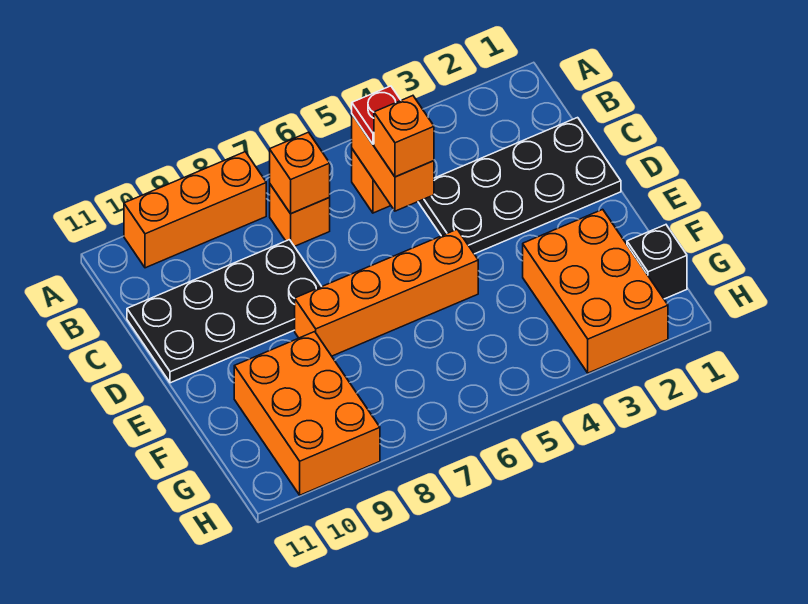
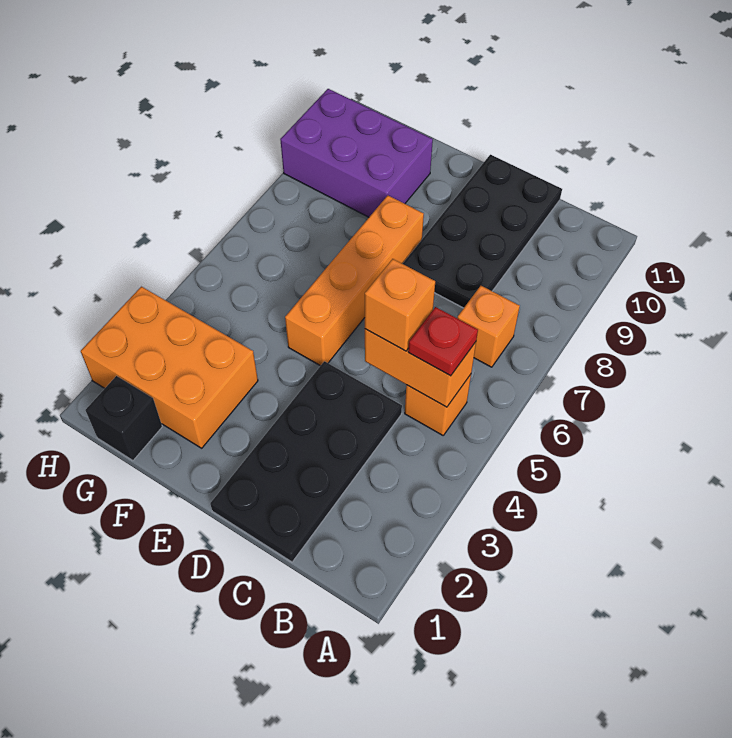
orange brick A8:A10 level 1 -> none
orange brick B7 level 2 -> none
orange brick F9:H10 level 1 -> purple brick F9:H10 level 1

